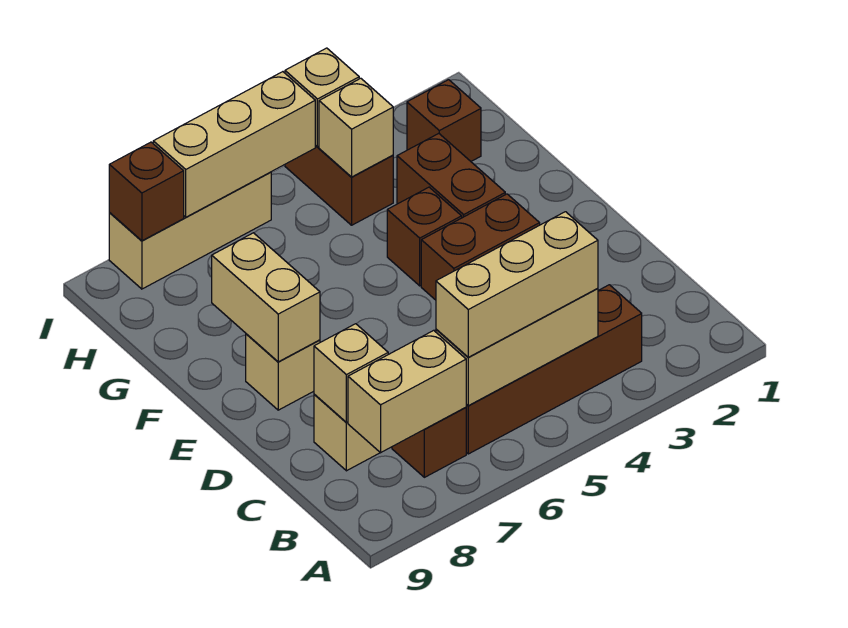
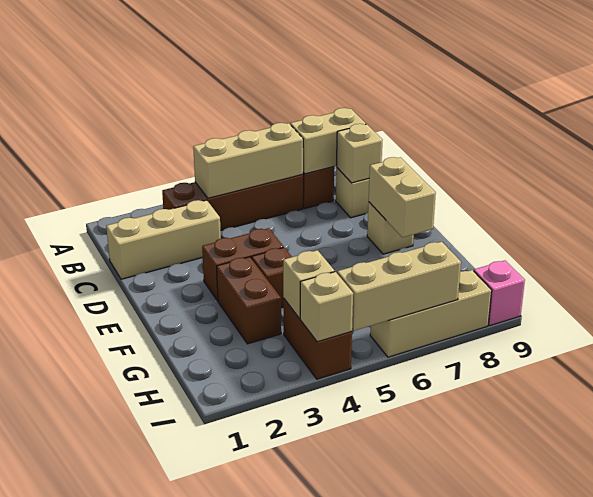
tan brick B4:B6 level 3 -> tan brick C1:C3 level 1
brown brick H2 level 1 -> none
brown brick I8 level 2 -> none
none -> pink brick I9 level 1

